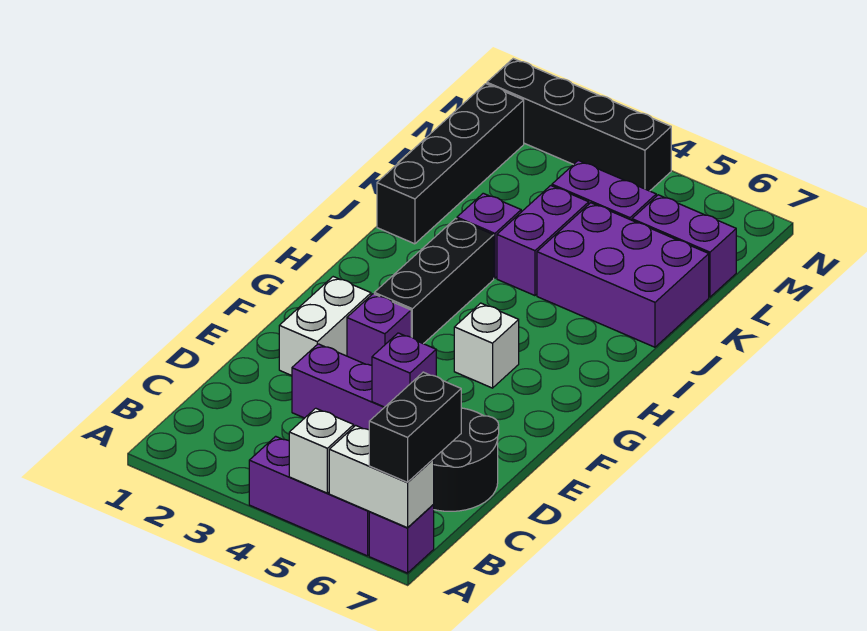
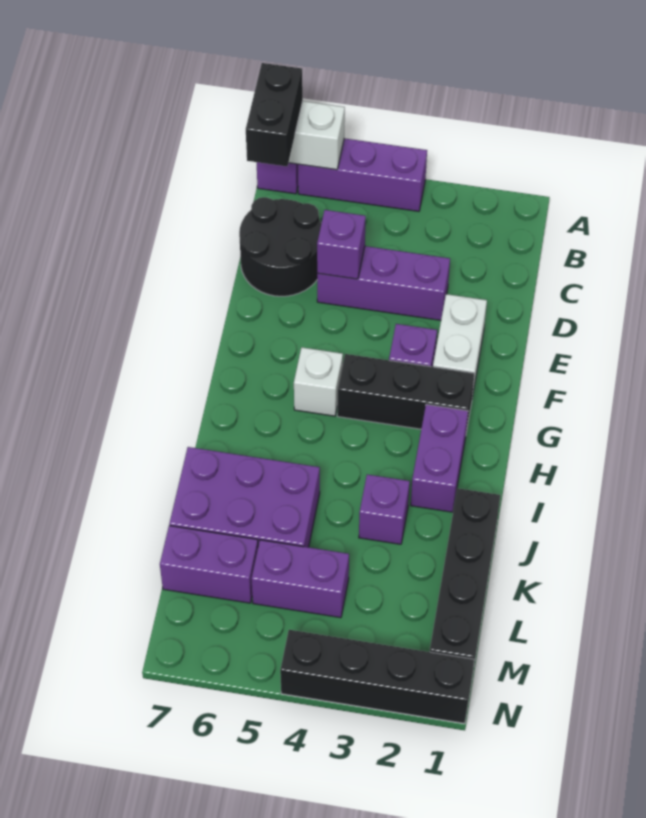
white brick A5 level 2 -> none
black brick G3:I3 level 1 -> black brick G2:G4 level 1
purple brick J4:K4 level 1 -> purple brick H2:I2 level 1

